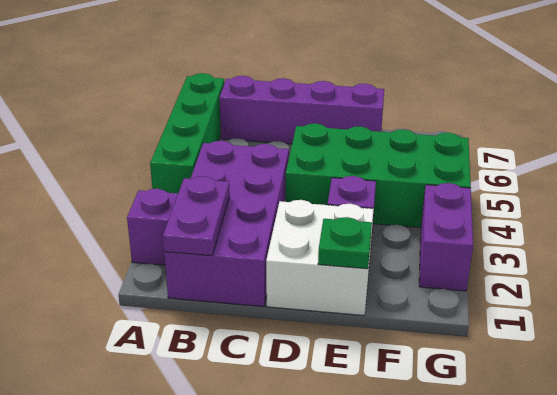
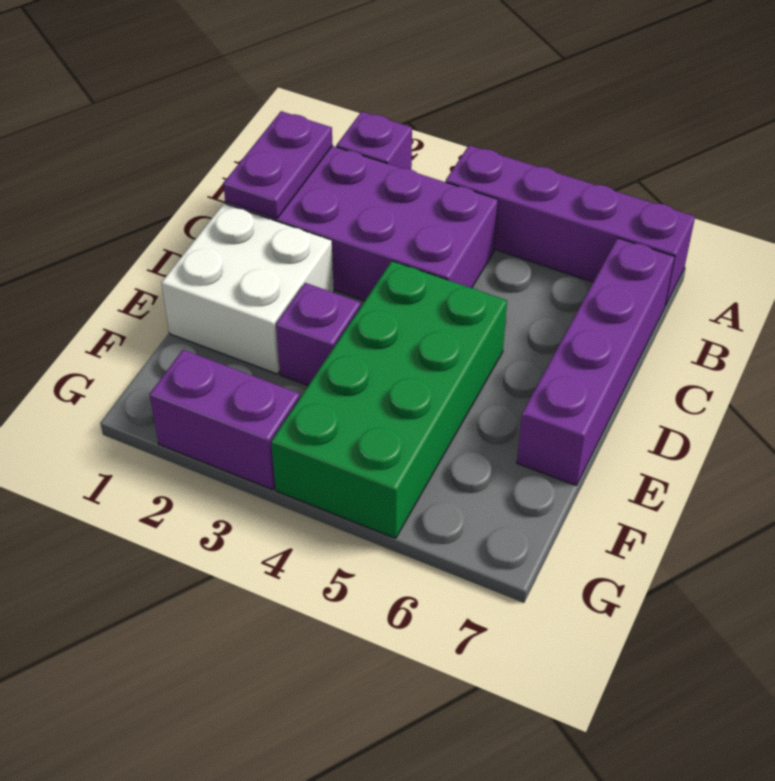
green brick A4:A7 level 1 -> purple brick A4:A7 level 1
purple plate B1:B2 level 2 -> purple plate B1:C1 level 2
green plate E1 level 2 -> none

